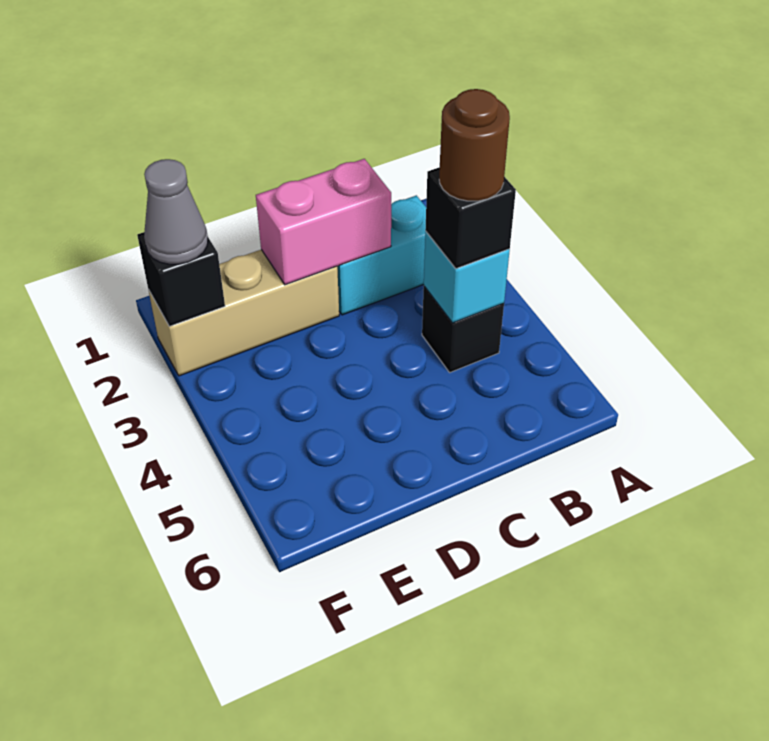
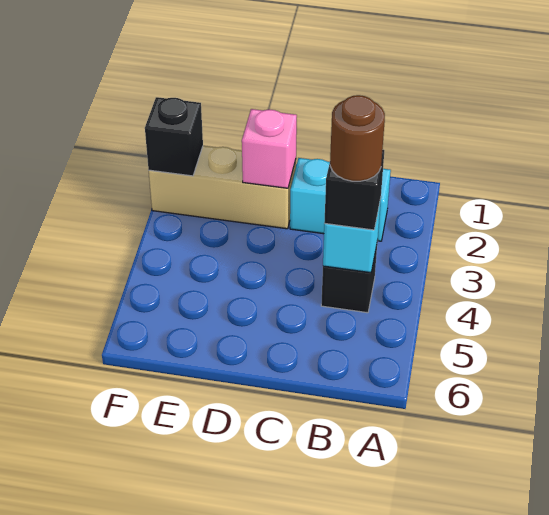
pink brick C2:D2 level 2 -> pink brick D2 level 2
grey cone F2 level 3 -> none

